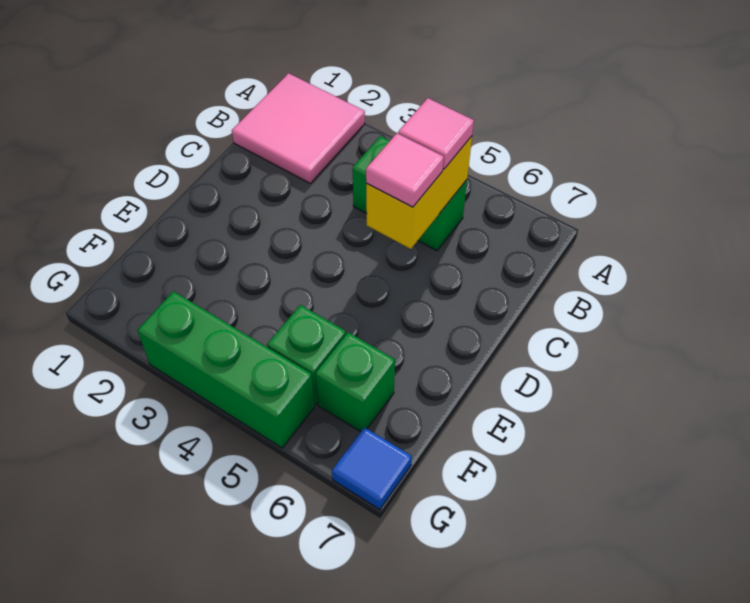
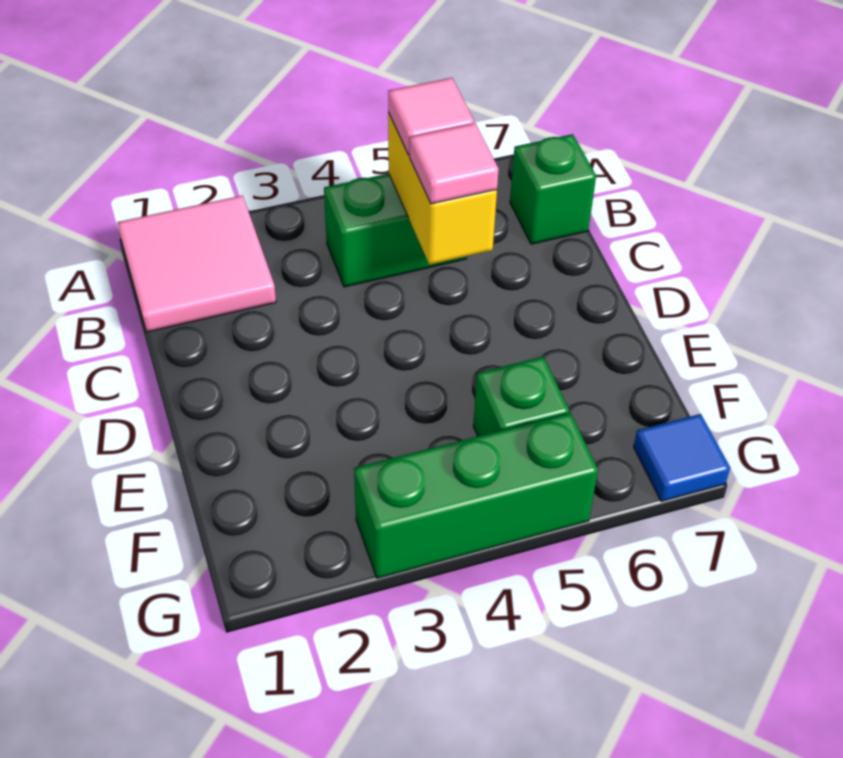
green brick F6 level 1 -> green brick B7 level 1

